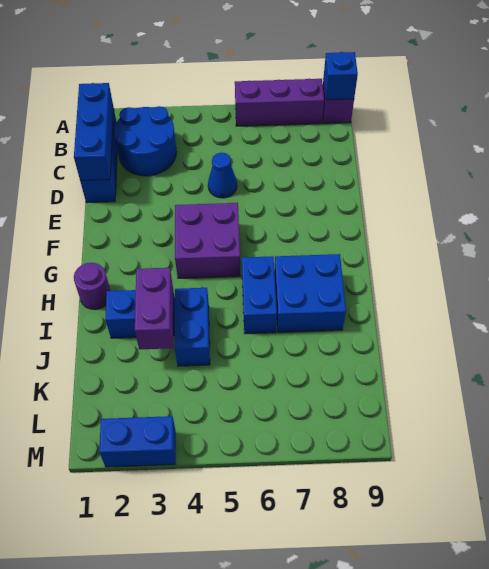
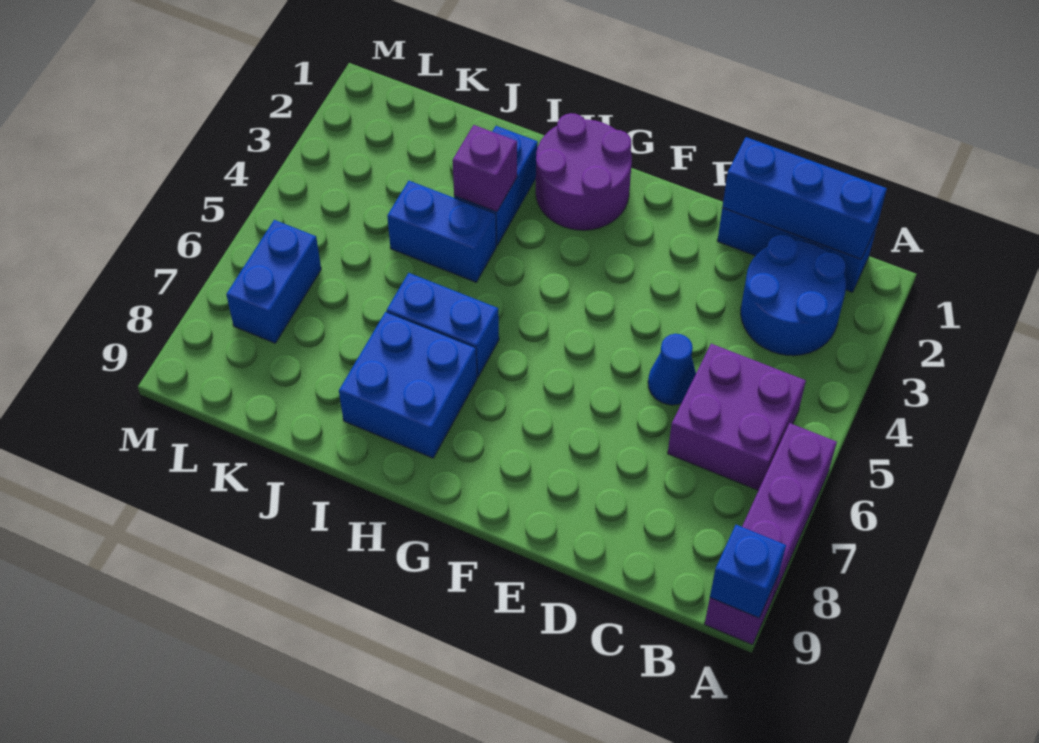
purple brick F4:G5 level 1 -> purple brick B5:C6 level 1
purple round brick H1 level 1 -> purple round brick G1:H2 level 1
purple brick I3:J3 level 2 -> purple brick I3 level 2
blue brick M2:M3 level 1 -> blue brick L6:L7 level 1

